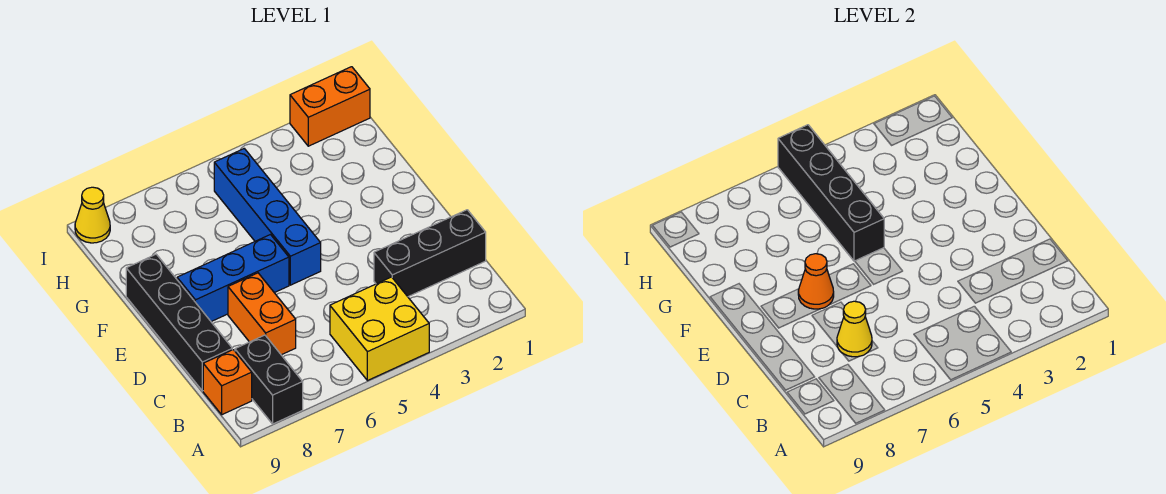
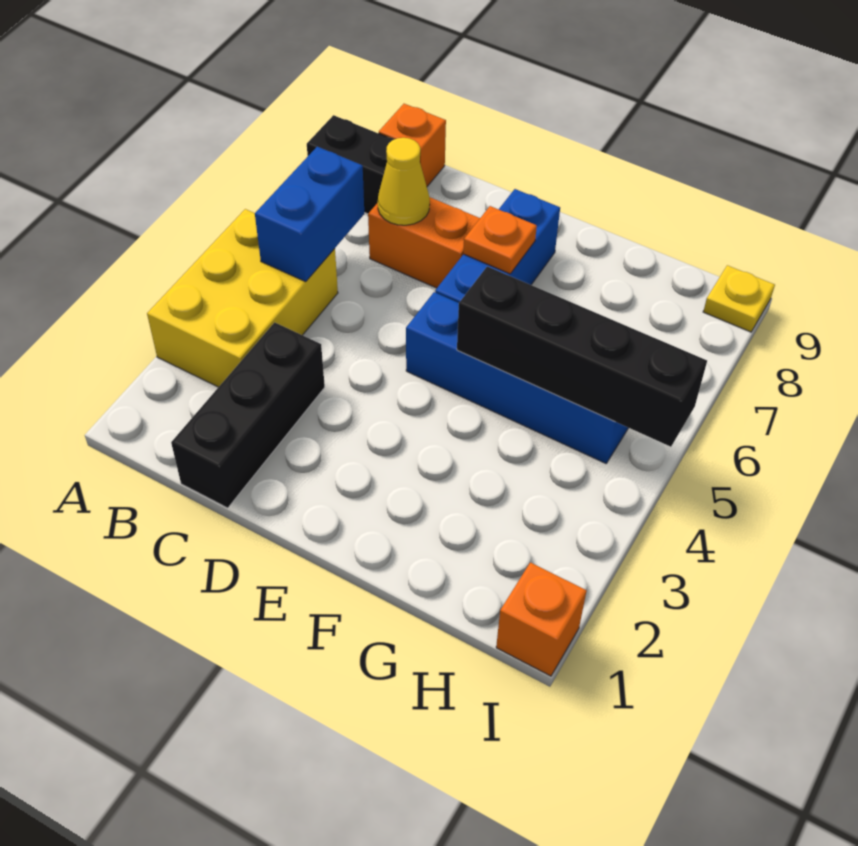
yellow brick A4:B5 level 1 -> yellow brick A3:B5 level 1
none -> blue brick B5:B6 level 2
black brick C9:F9 level 1 -> none
orange cone E7 level 2 -> orange plate E7 level 2
orange brick I1:I2 level 1 -> orange brick I1 level 1
yellow cone I9 level 1 -> yellow plate I9 level 1

